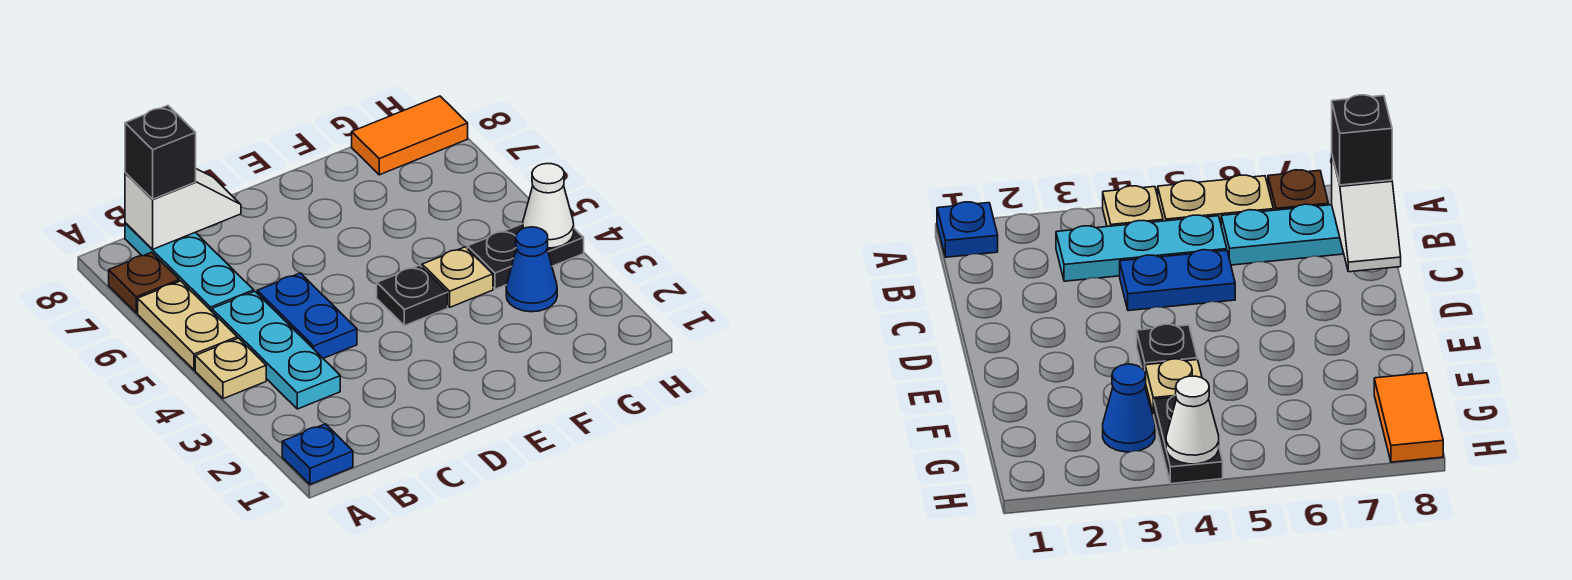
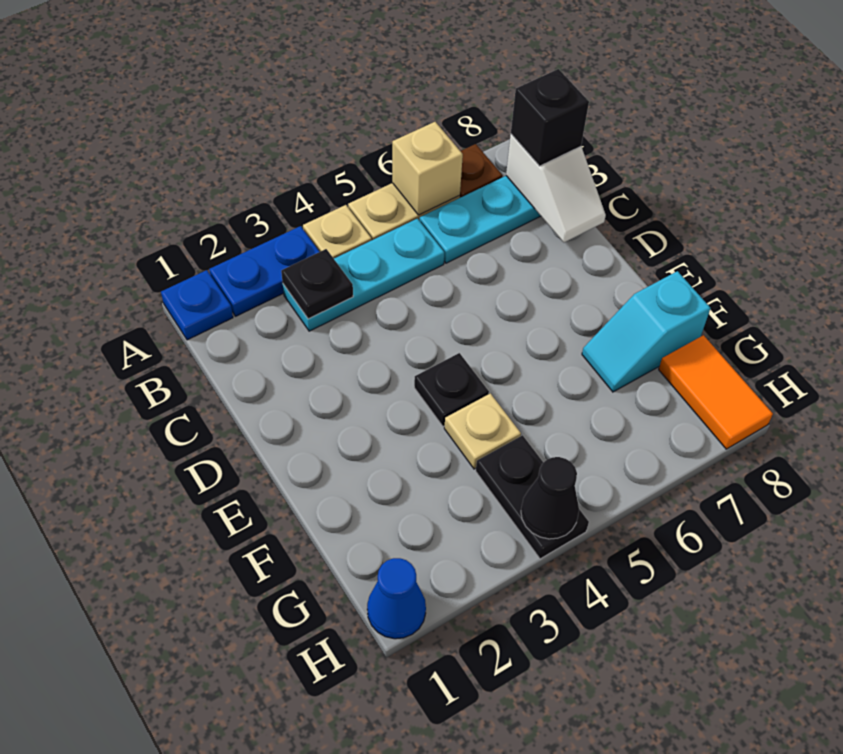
none -> tan brick A6 level 2
none -> black plate B3 level 2
blue plate C4:C5 level 1 -> blue plate A2:A3 level 1
none -> cyan slope F7:F8 level 1 top 8
blue cone G3 level 1 -> blue cone H1 level 1
white cone H4 level 2 -> black cone H4 level 2

